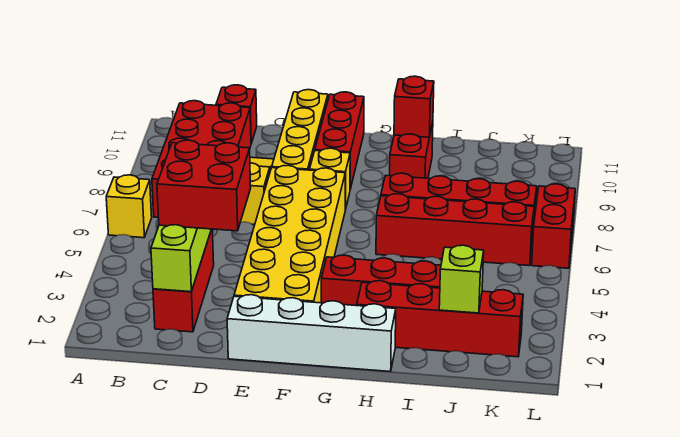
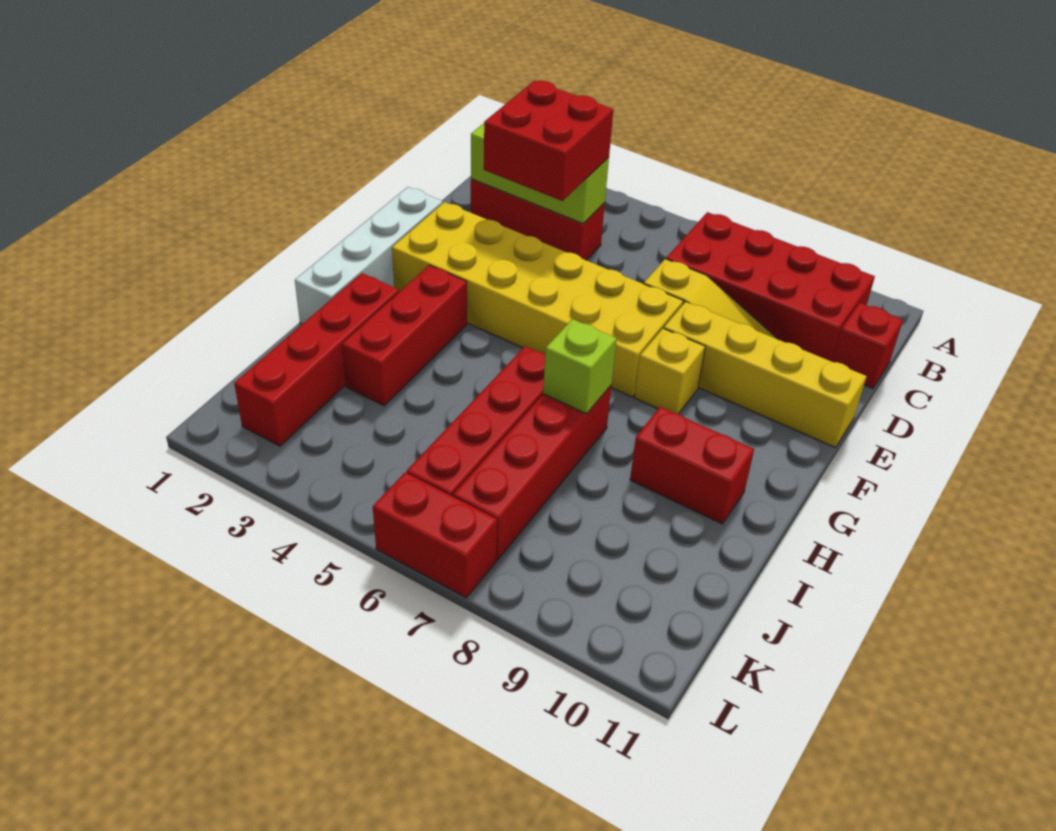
yellow brick A6 level 1 -> none
red brick F9:F11 level 1 -> none
red brick H10 level 2 -> none
lime brick J2 level 2 -> lime brick H7 level 2

